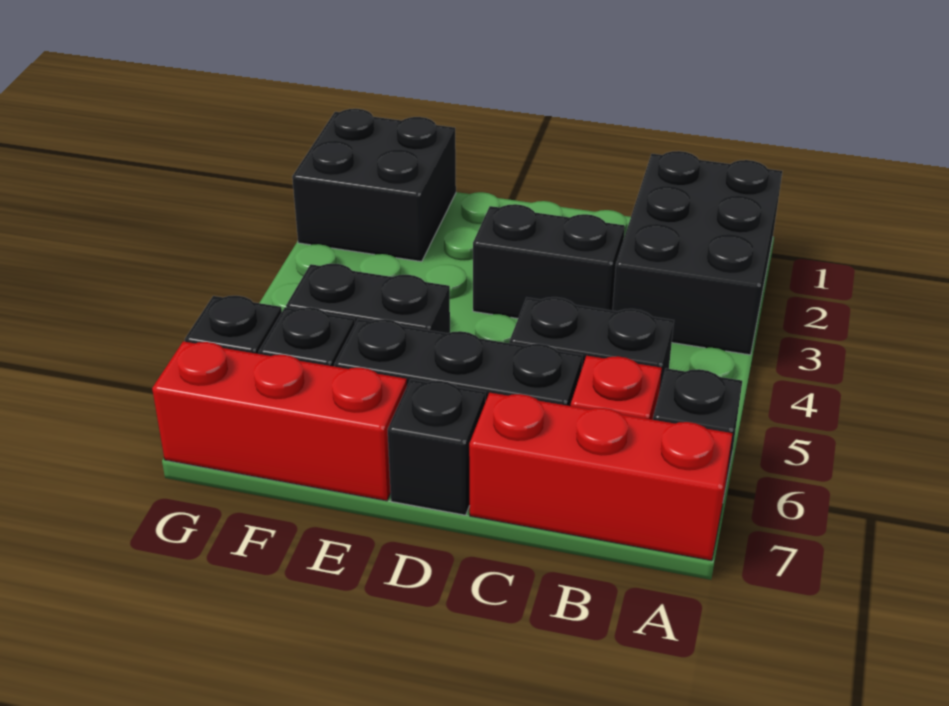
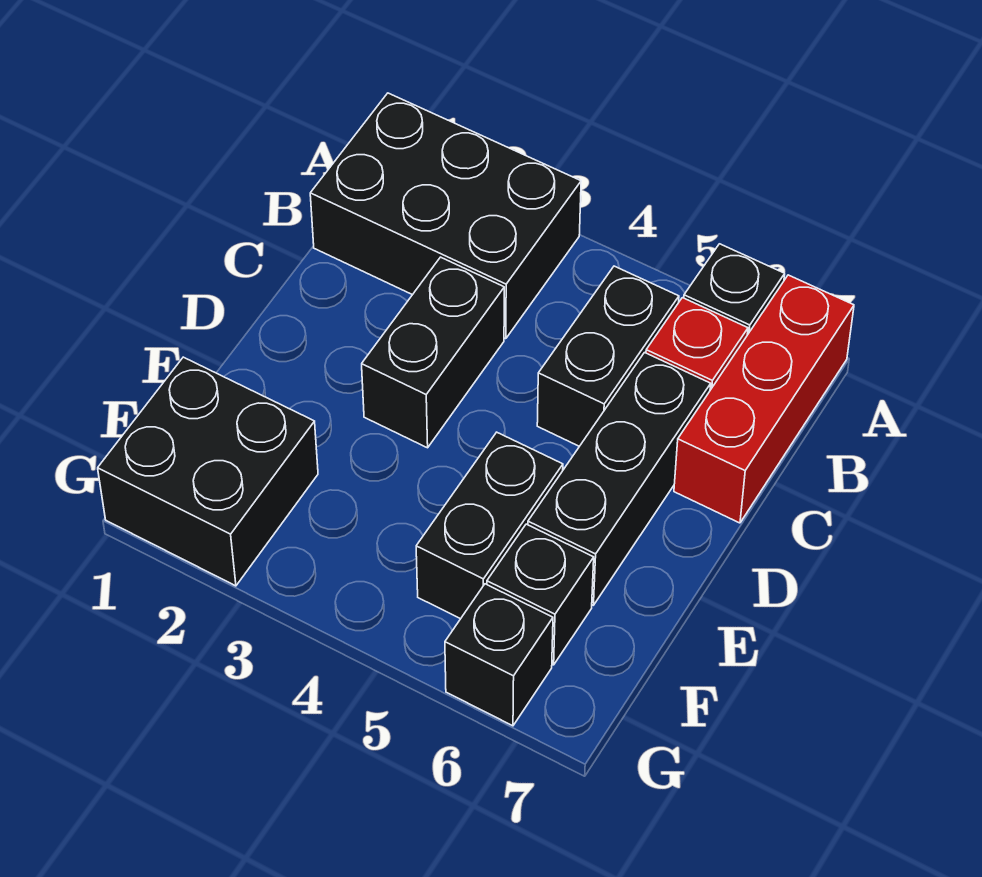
black brick D7 level 1 -> none
red brick E7:G7 level 1 -> none

